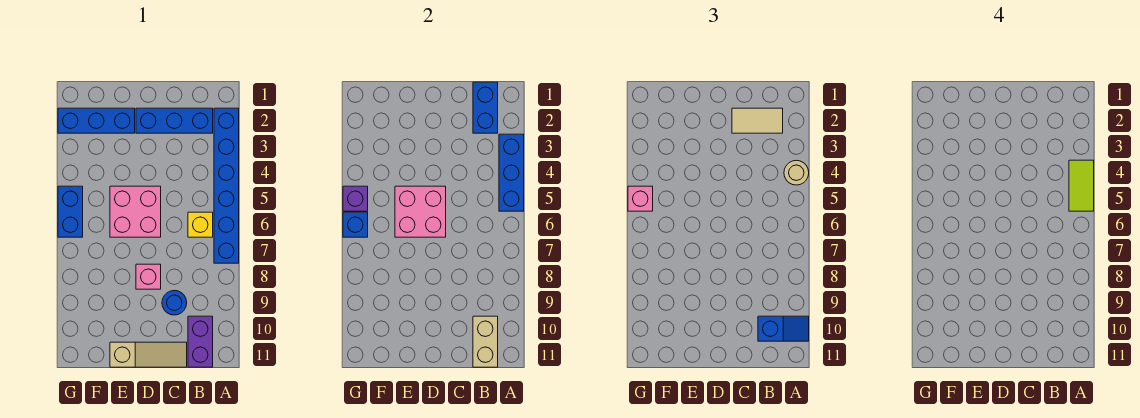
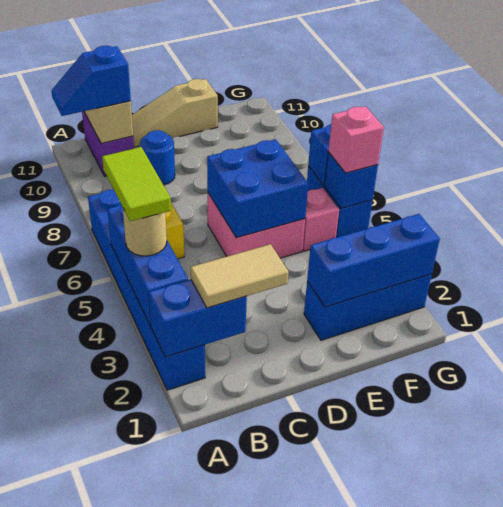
blue brick B1:B2 level 2 -> blue brick A2:B2 level 2
blue brick B2:D2 level 1 -> blue brick E2:G2 level 2
pink brick D5:E6 level 2 -> blue brick D5:E6 level 2
pink brick D8 level 1 -> pink brick F5 level 1
purple brick G5 level 2 -> blue brick G5 level 2

